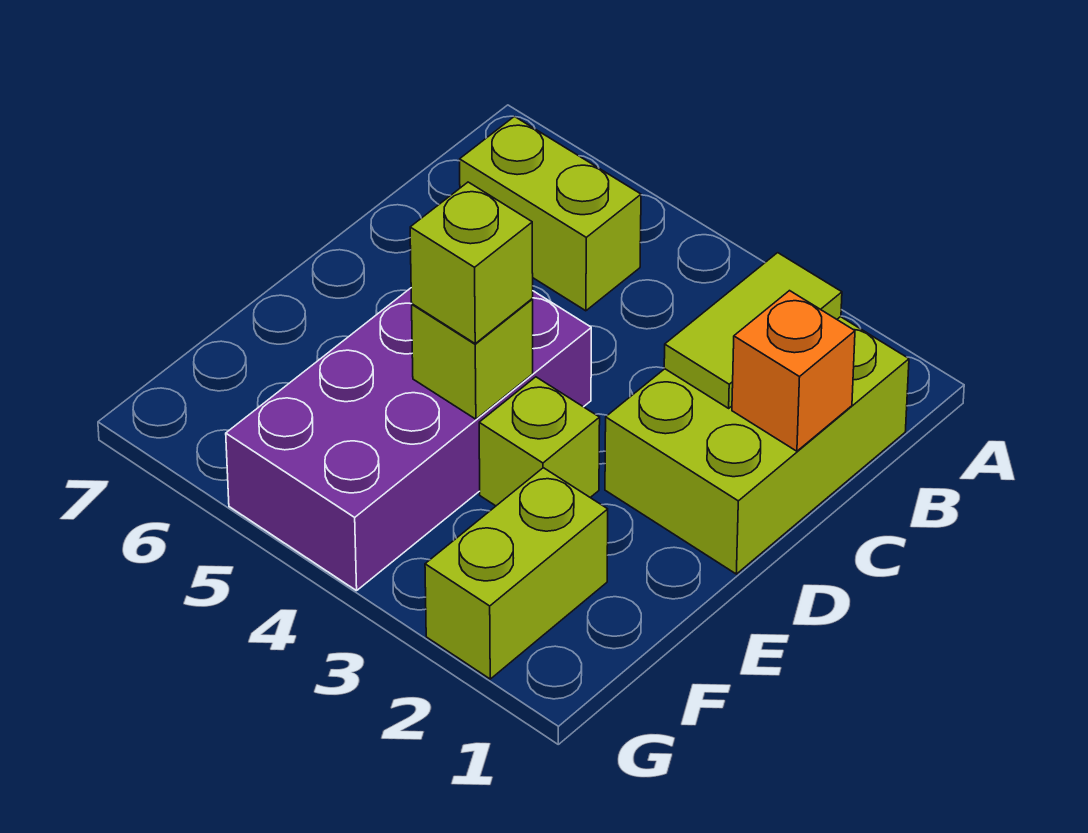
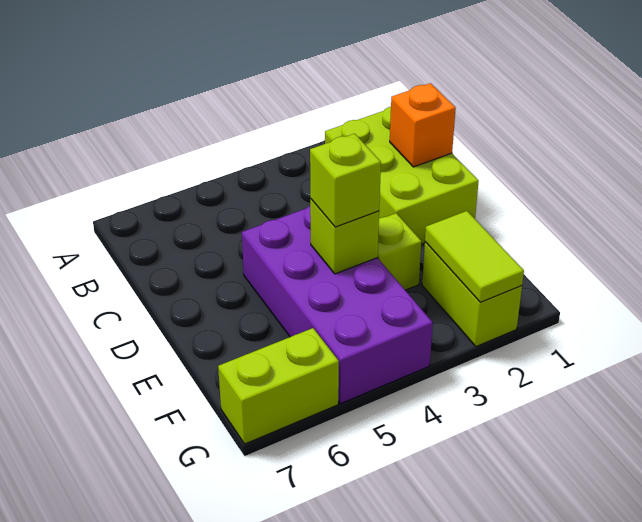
lime tile B2:C2 level 2 -> lime tile F2:G2 level 2
lime brick B5:B6 level 1 -> lime brick G6:G7 level 1

